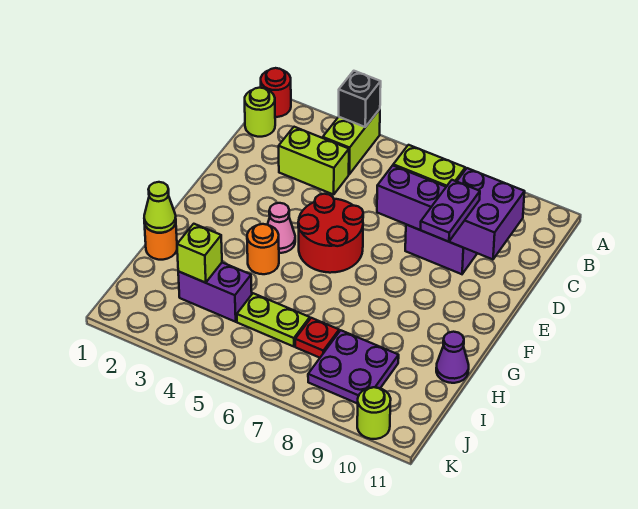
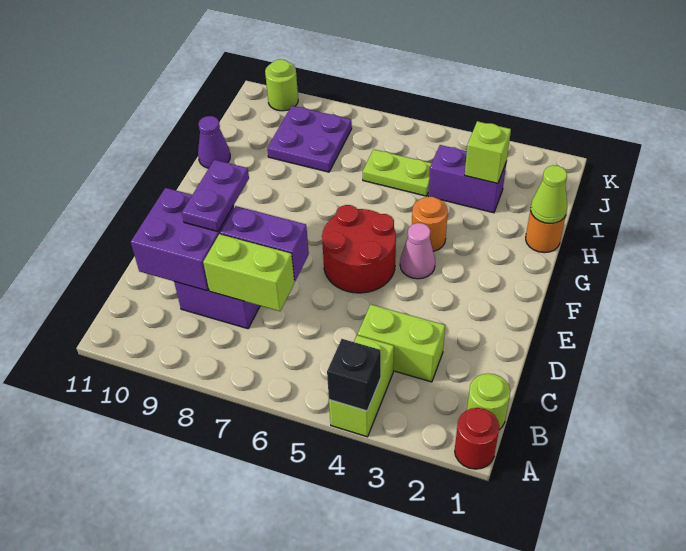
red plate I7 level 1 -> none

